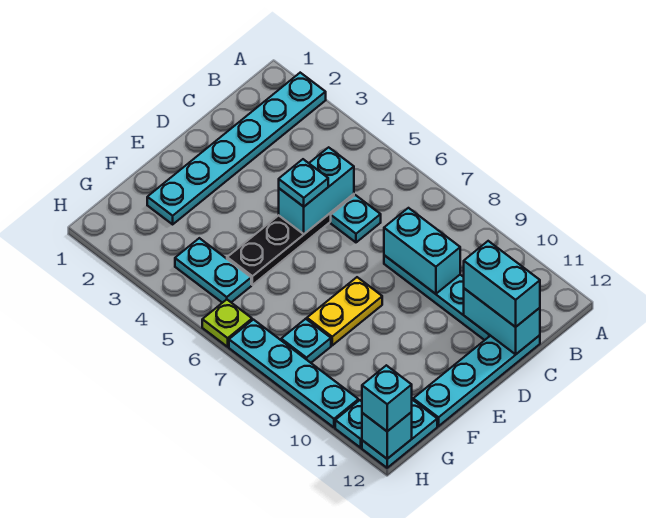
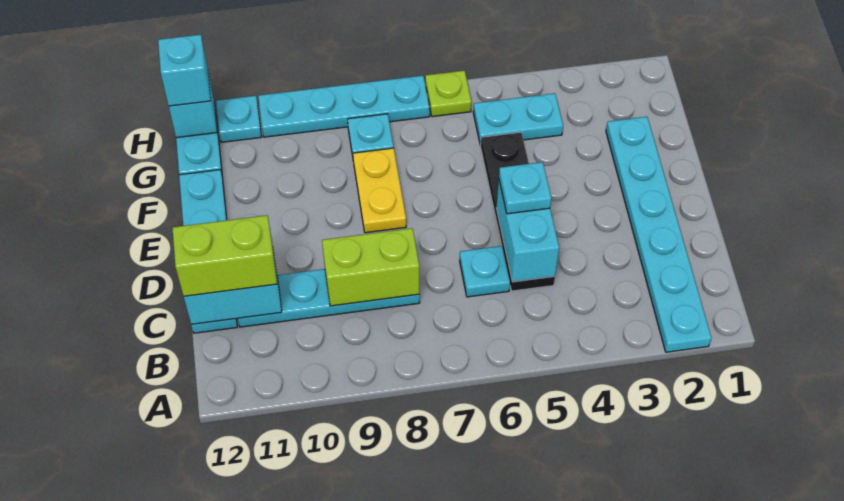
cyan brick C8:C9 level 2 -> lime brick C8:C9 level 2
cyan brick C11:C12 level 3 -> lime brick C11:C12 level 3

